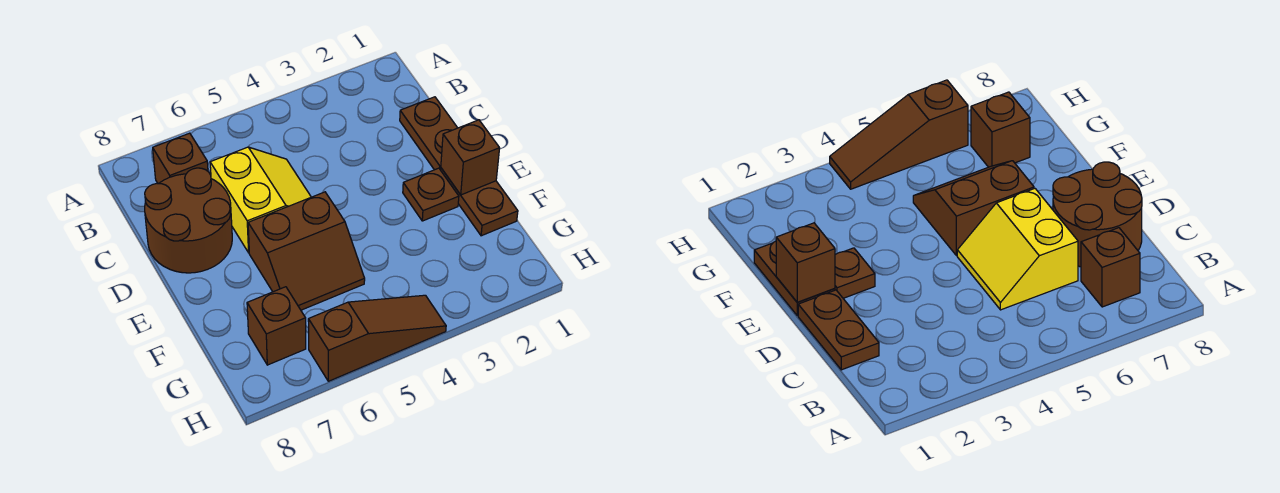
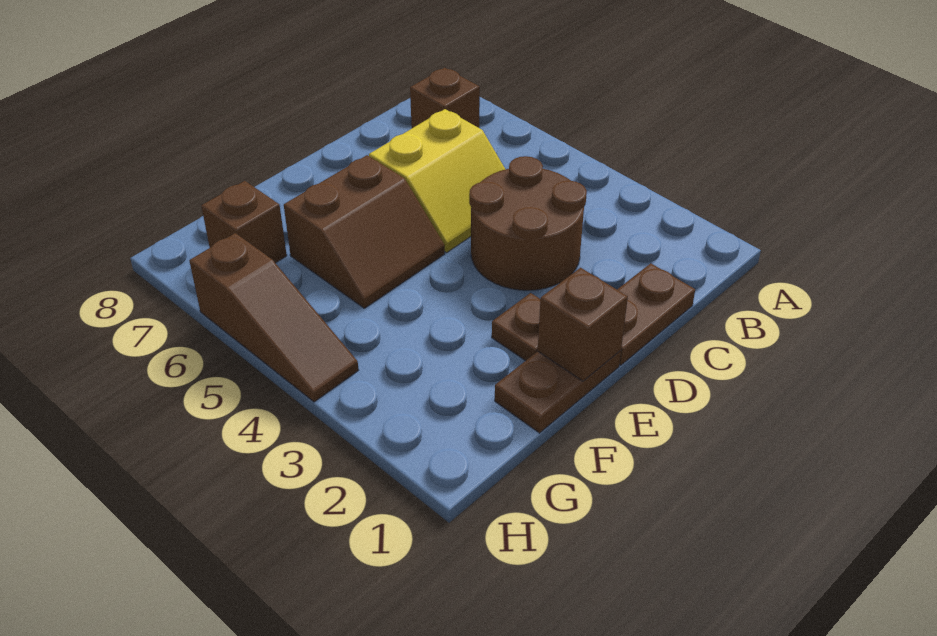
brown round brick C7:D8 level 1 -> brown round brick C3:D4 level 1
brown slope E5:F6 level 1 top E -> brown slope E5:F6 level 1 top 6

